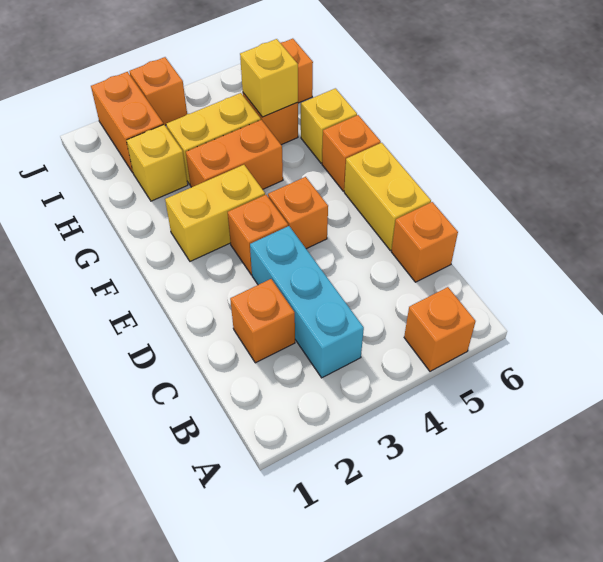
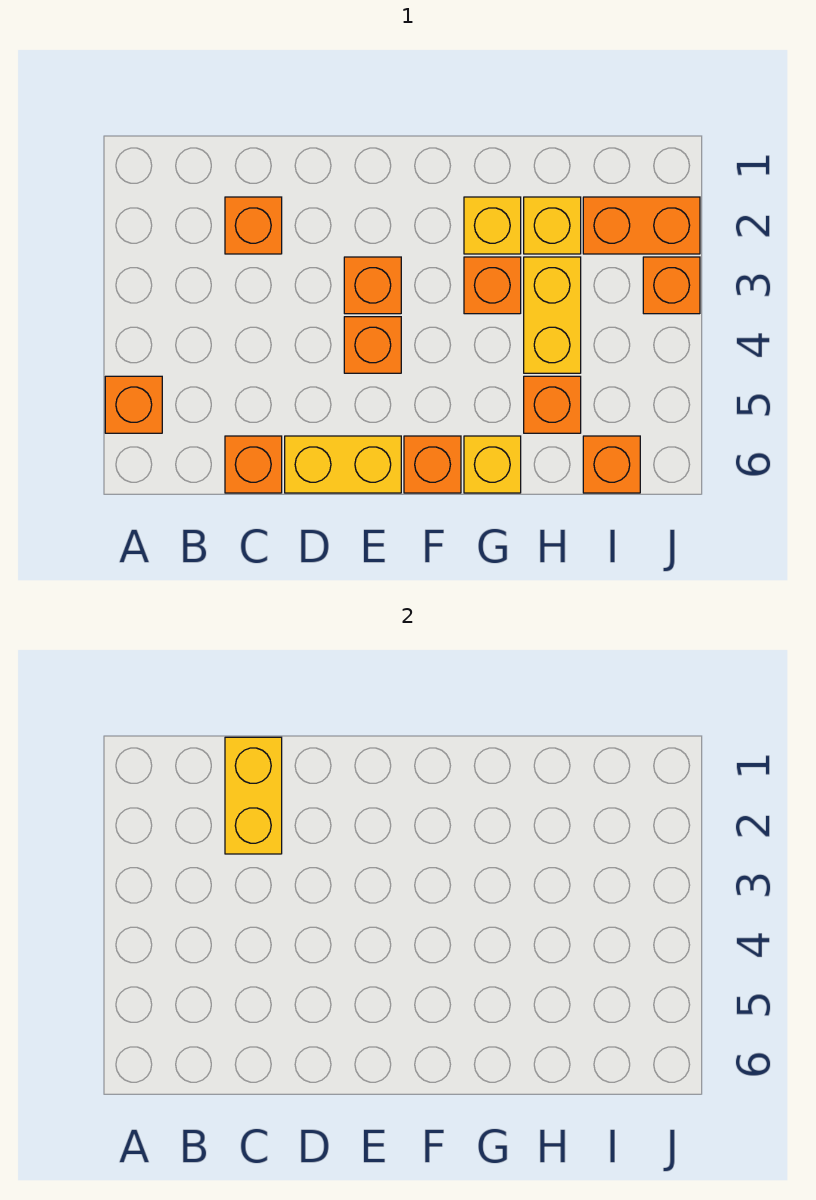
cyan brick B3:D3 level 1 -> none
yellow brick F2:F3 level 1 -> yellow brick C1:C2 level 2
orange brick G3:G4 level 1 -> orange brick G3 level 1
yellow brick H5 level 2 -> yellow brick G2 level 1

